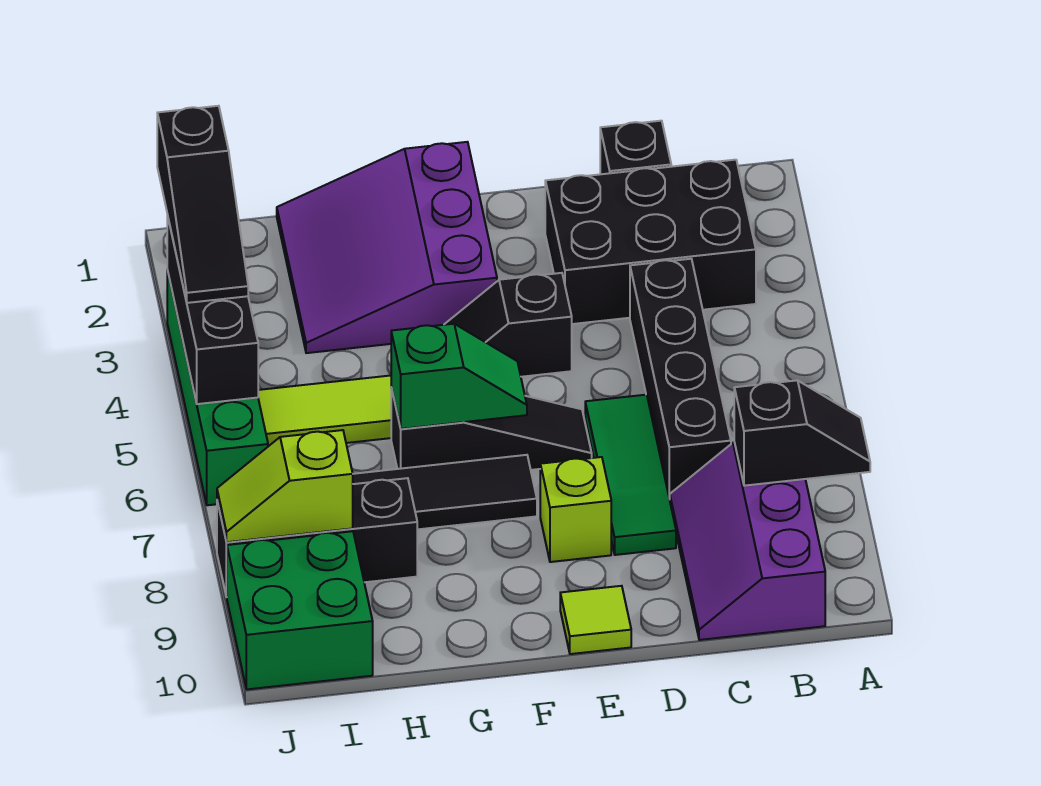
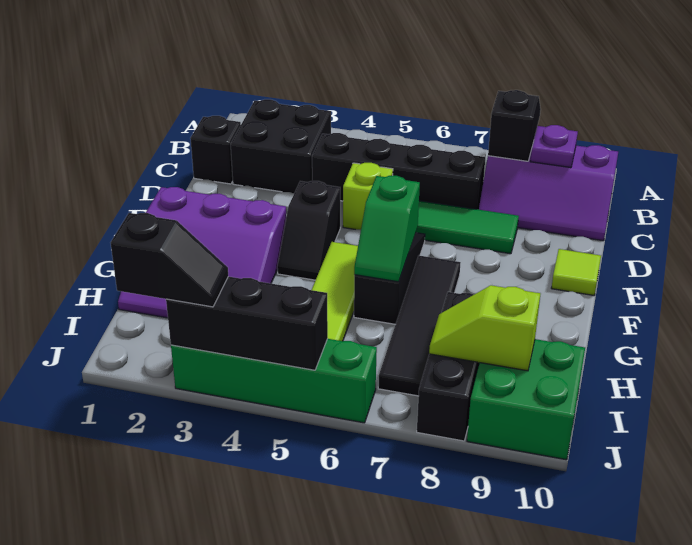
black brick B2:D3 level 1 -> black brick B2:C3 level 1
none -> purple plate B9 level 2
lime brick E8 level 1 -> lime brick D5 level 1
green slope F6:G6 level 2 top G -> green slope F6:G6 level 2 top F
lime slope I8:J8 level 2 top I -> lime slope I8:I9 level 2 top 9
black slope J2:J4 level 3 top 2 -> black slope J2:J3 level 3 top 2

